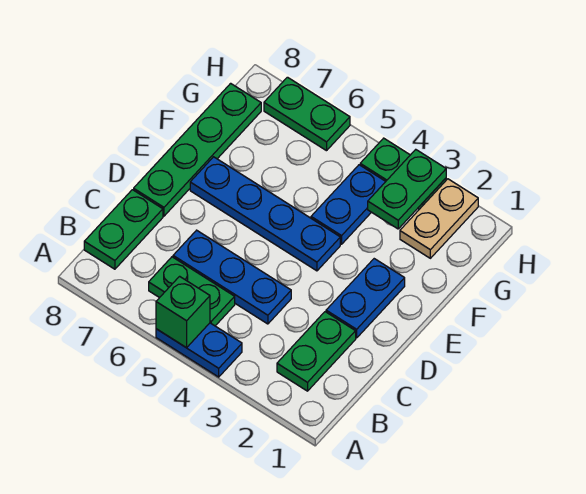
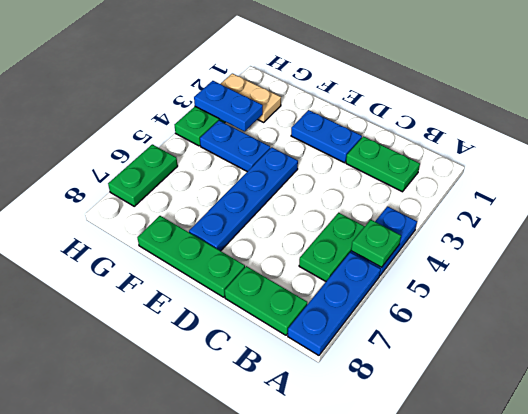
green brick A5 level 2 -> green plate A5 level 2
blue plate C4:C6 level 1 -> blue plate A6:A8 level 1
green plate D8:G8 level 1 -> green plate D8:F8 level 1
green plate G3:H3 level 2 -> blue plate G3:H3 level 2

